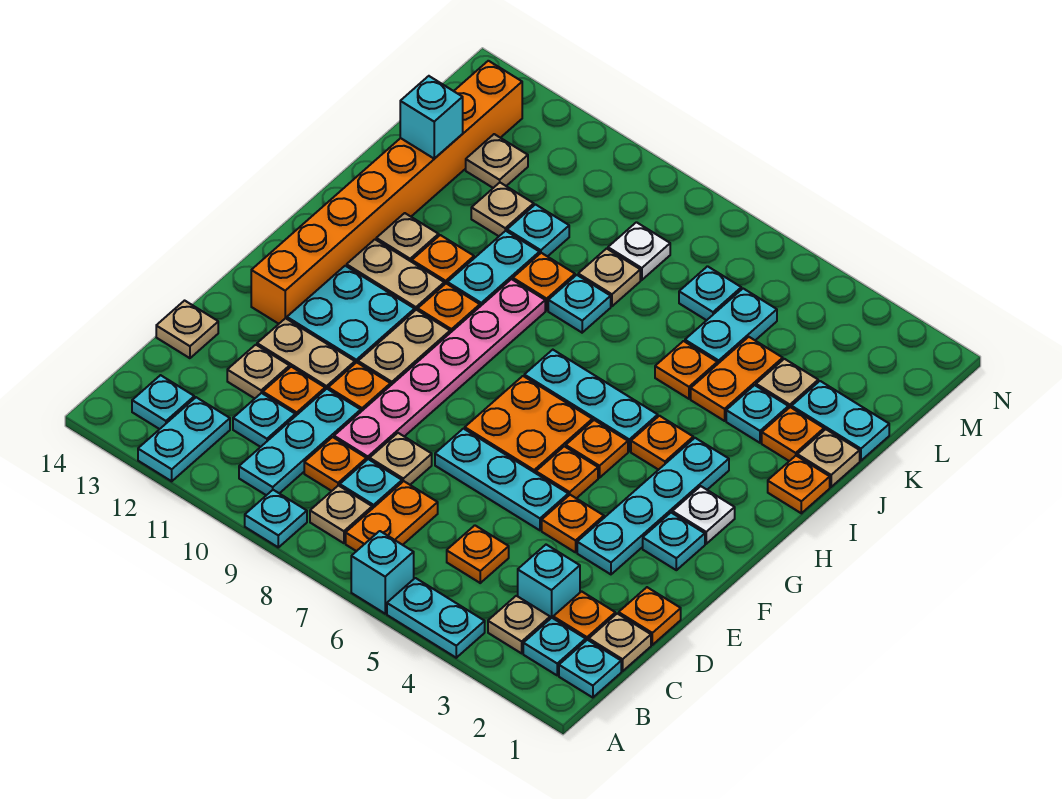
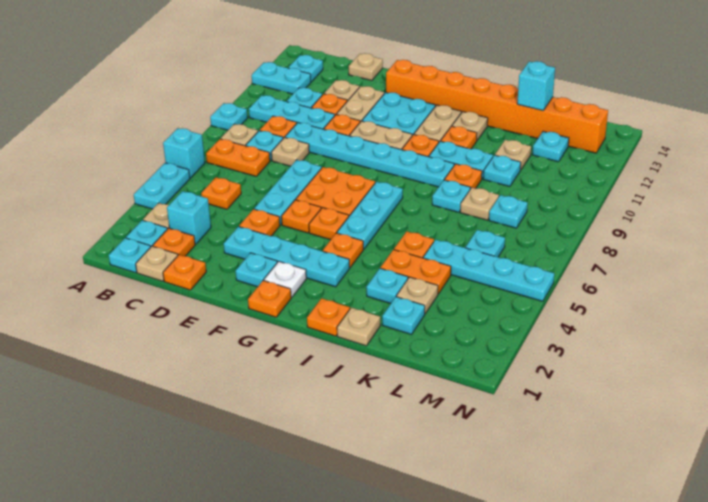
pink plate D9:I9 level 1 -> cyan plate D9:I9 level 1
orange plate J2 level 1 -> orange plate G1 level 1
cyan plate K1:K2 level 1 -> cyan plate K2 level 1
cyan plate K5:L5 level 1 -> cyan plate K5:N5 level 1
white plate L8 level 1 -> cyan plate L8 level 1
tan plate L12 level 1 -> cyan plate L12 level 1

